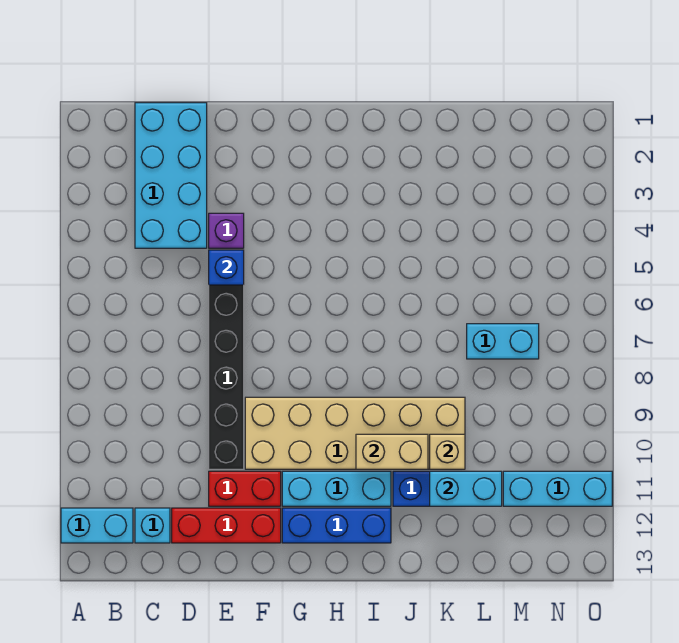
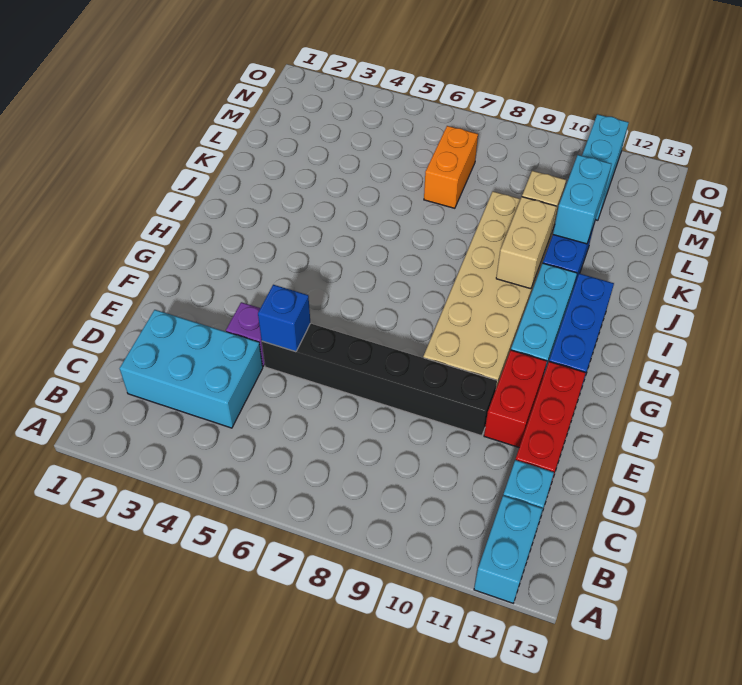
cyan brick C1:D4 level 1 -> cyan brick C2:D4 level 1
cyan brick L7:M7 level 1 -> orange brick L7:M7 level 1

